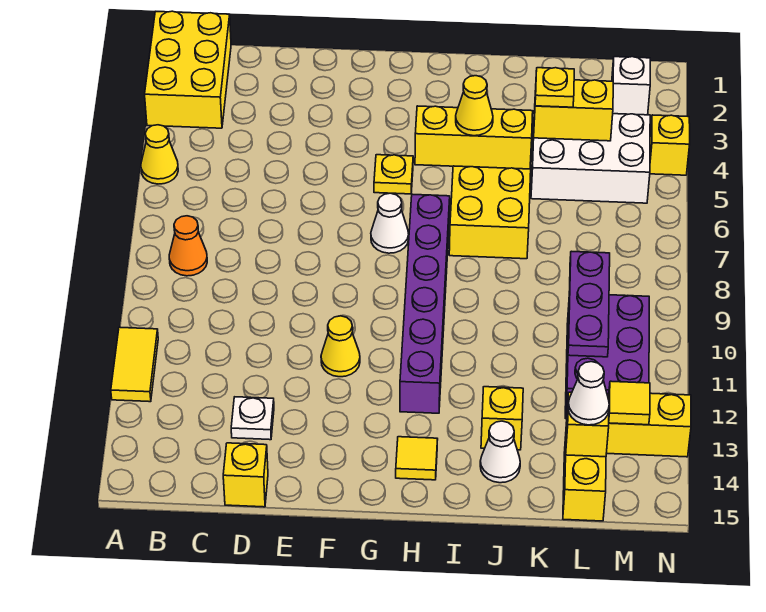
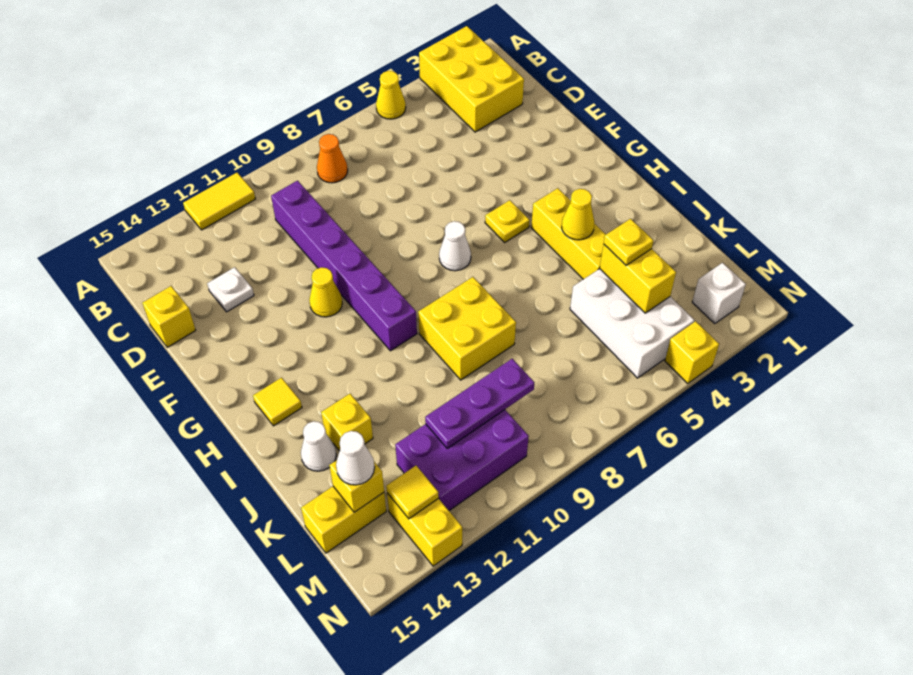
yellow brick A1:B3 level 1 -> yellow brick A2:C3 level 1
purple brick H7:H12 level 1 -> purple brick C10:H10 level 1
yellow brick I6:J7 level 1 -> yellow brick I8:J9 level 1

